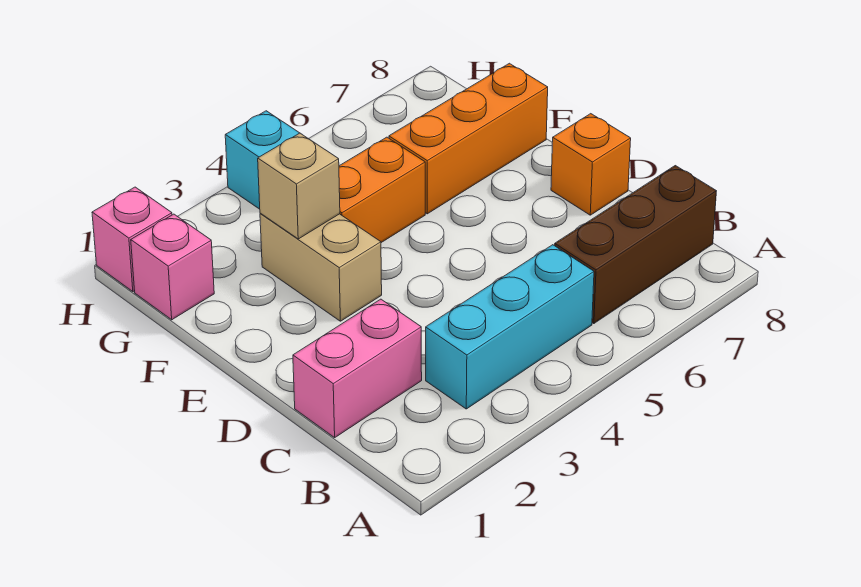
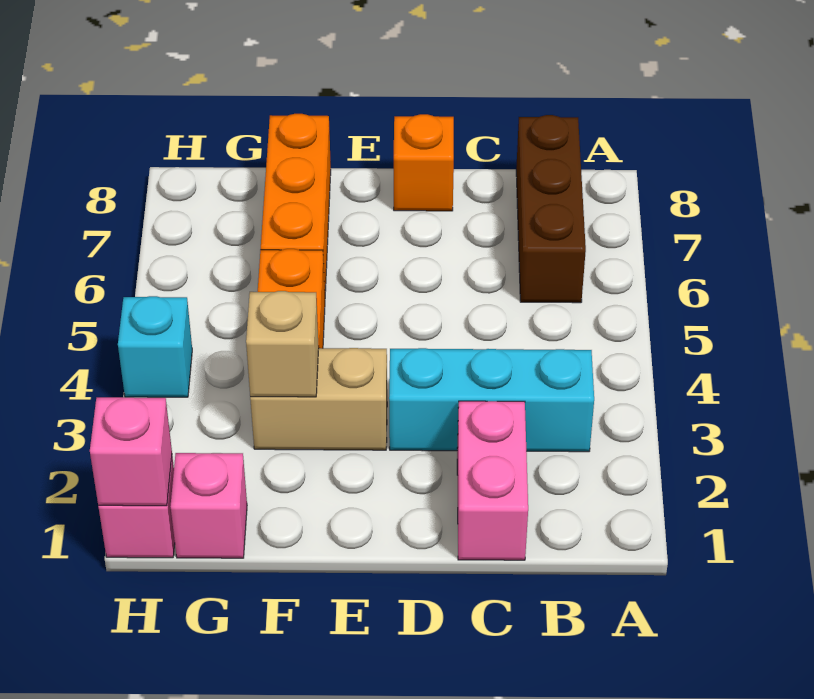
cyan brick B3:B5 level 1 -> cyan brick B3:D3 level 1
none -> pink brick H1 level 2

